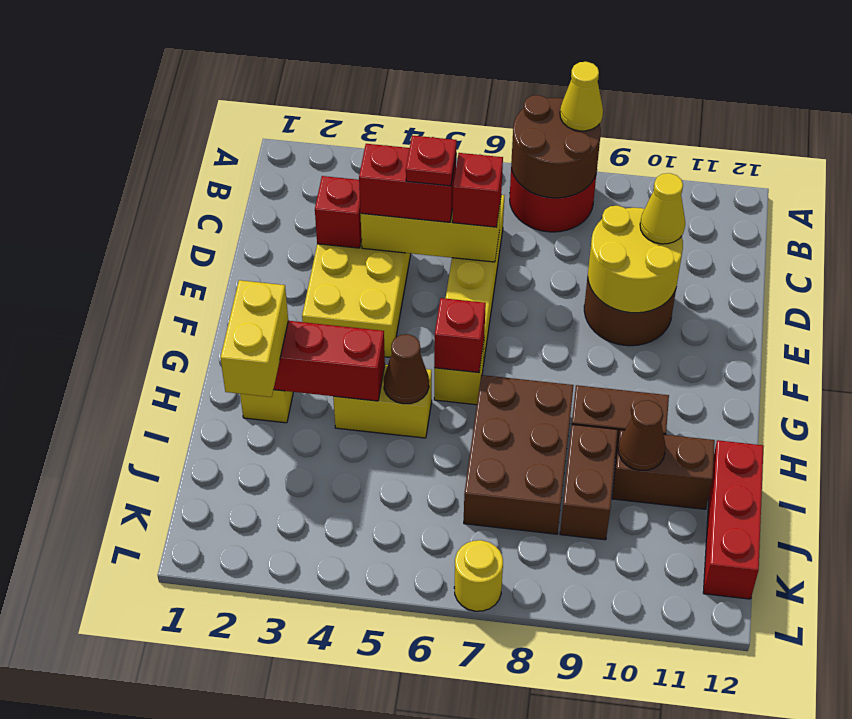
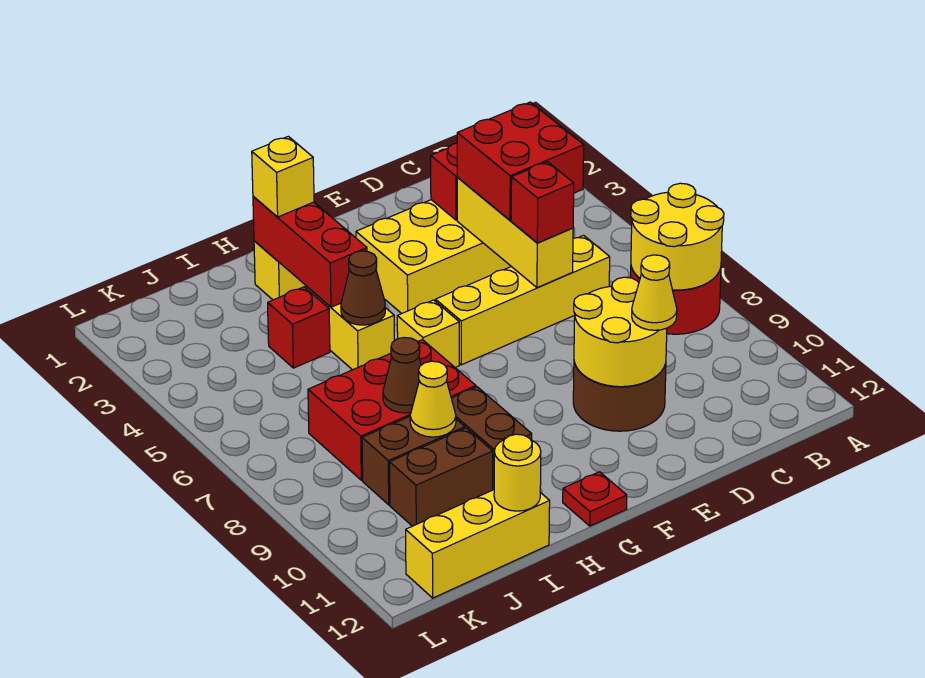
brown round brick A7:B8 level 2 -> yellow round brick A7:B8 level 2
yellow cone A8 level 3 -> yellow cone I9 level 2
red brick D4:D5 level 3 -> red brick C4:D5 level 3
red plate D5 level 4 -> red plate G12 level 1
red brick G6 level 2 -> red brick I4 level 1
yellow brick H2:I2 level 3 -> yellow brick H2 level 3
brown brick H7:J8 level 1 -> red brick H7:J8 level 1
brown brick I10:I11 level 1 -> brown brick I10:J10 level 1
brown cone I10 level 2 -> brown cone I8 level 2
red brick I12:K12 level 1 -> yellow brick I12:K12 level 1
yellow round brick L7 level 1 -> yellow round brick I12 level 2

